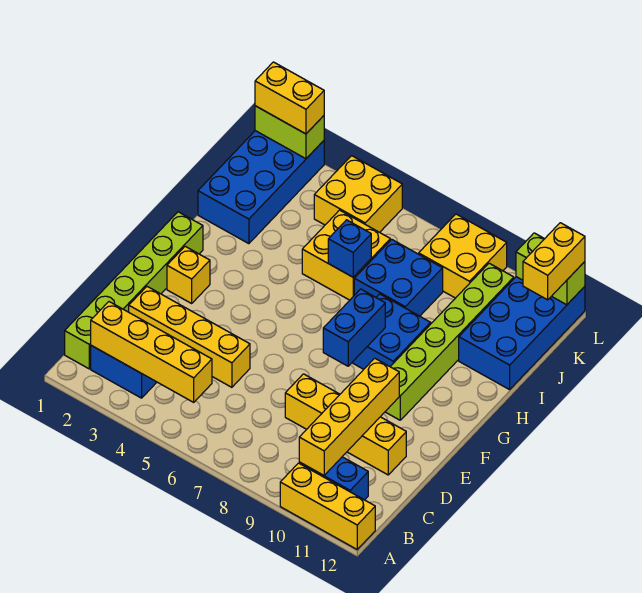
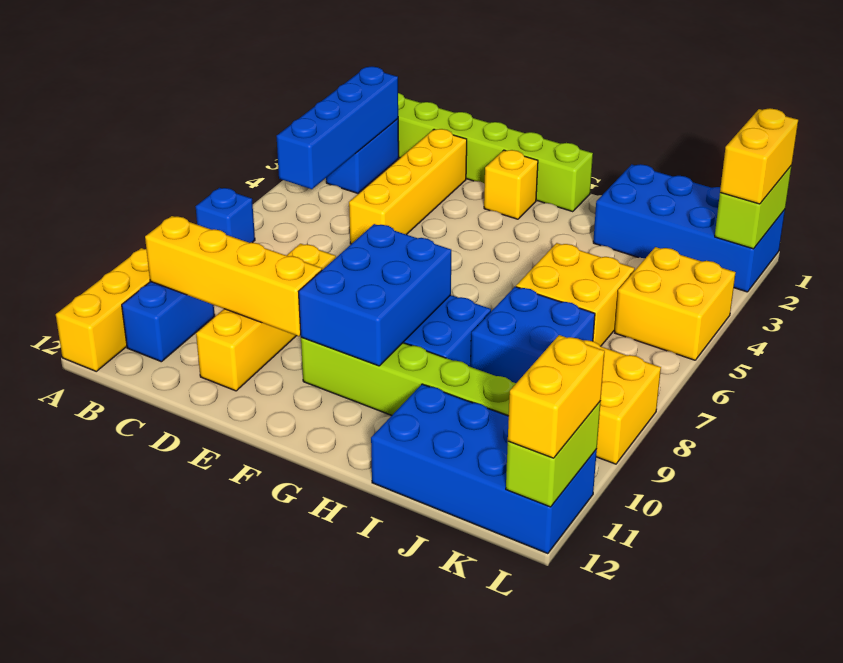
yellow brick B2:B5 level 2 -> blue brick B2:B5 level 2
blue brick F8:G8 level 2 -> blue brick F8:G10 level 2
blue brick I6 level 2 -> blue brick A7 level 1
yellow brick K12:L12 level 3 -> yellow brick L11:L12 level 3

